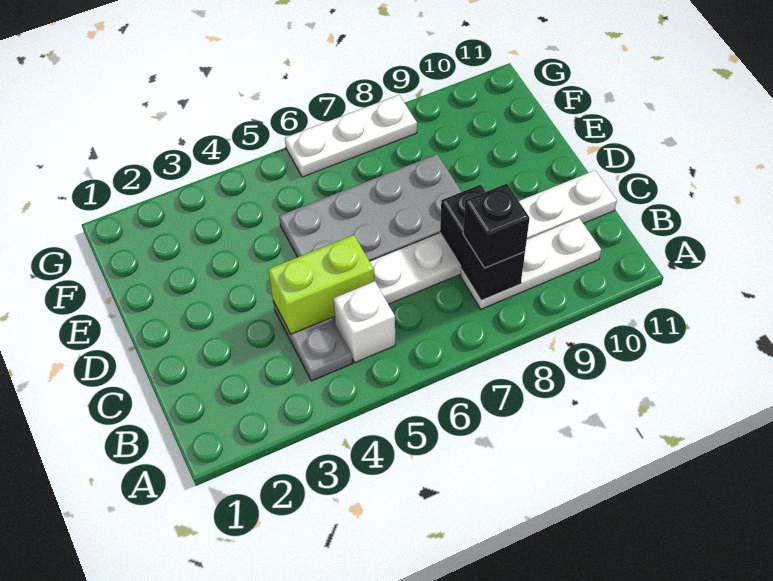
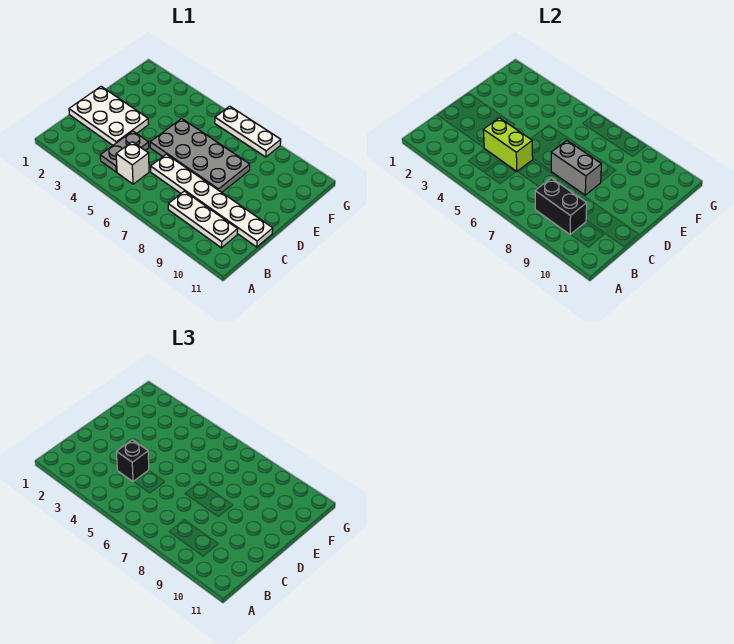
black brick B8:C8 level 2 -> black brick B8:B9 level 2
black brick B8 level 3 -> black brick C4 level 3
none -> white plate C1:D3 level 1
none -> grey brick D7:D8 level 2

